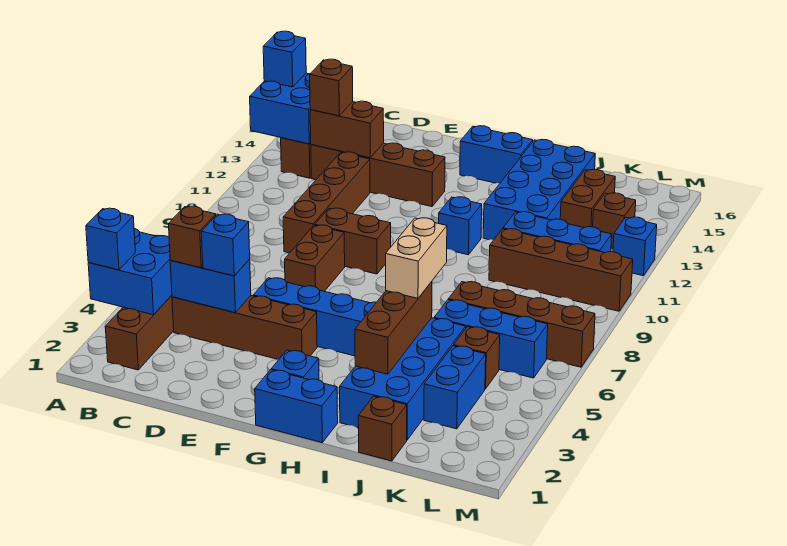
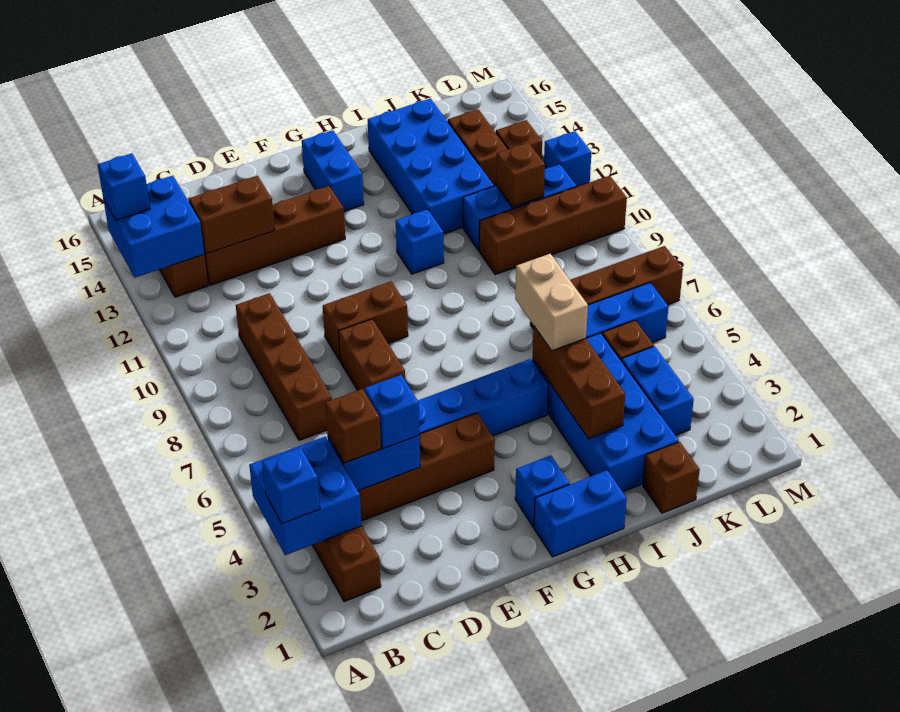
brown brick C13 level 3 -> brown brick K11 level 2
brown brick D9:D12 level 1 -> brown brick C7:C10 level 1
blue brick G15:H15 level 1 -> blue brick G14:G15 level 1

